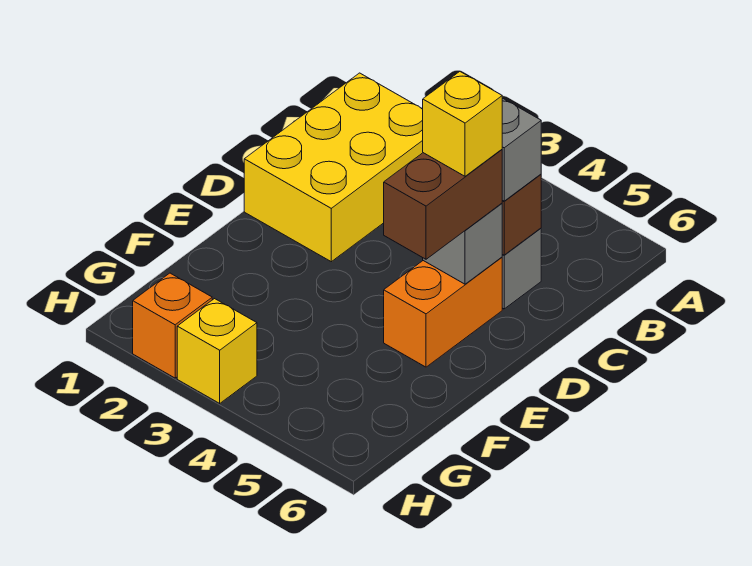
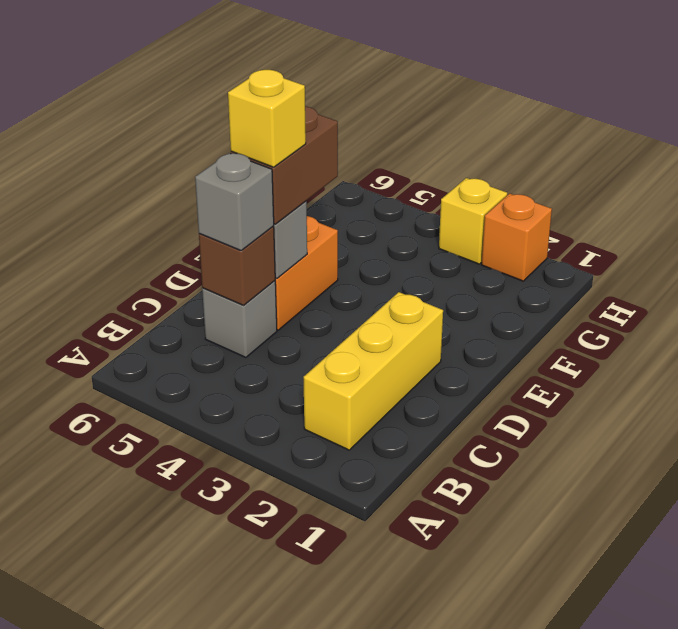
yellow brick B1:D2 level 1 -> yellow brick B2:D2 level 1

